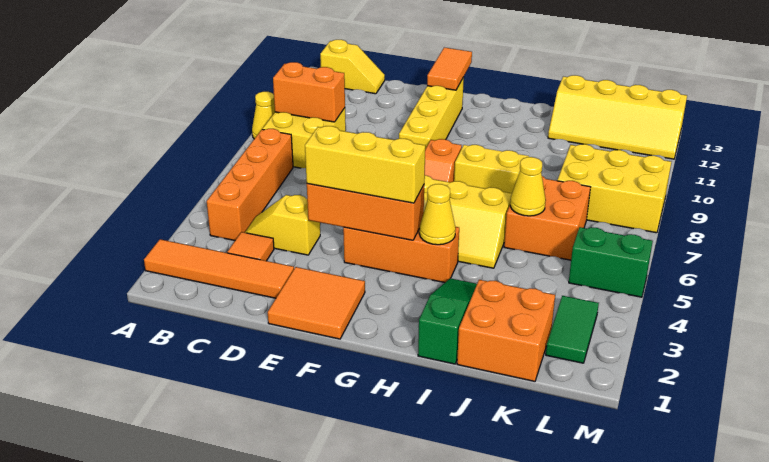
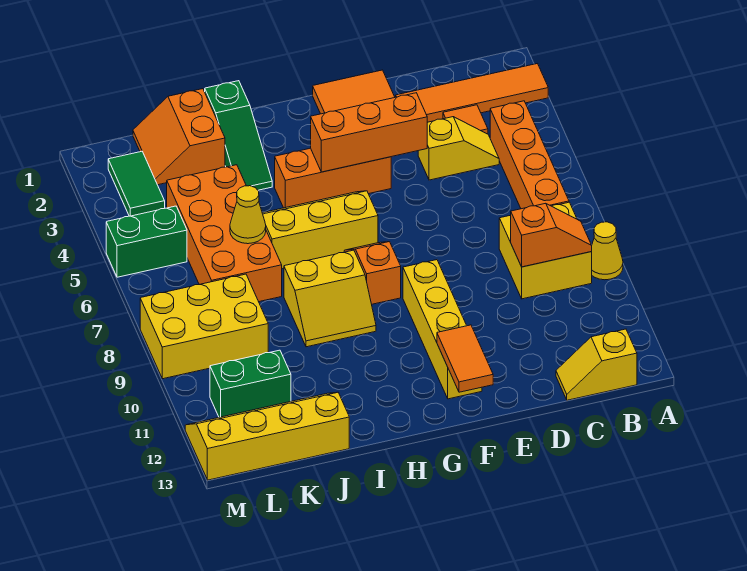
orange brick B9:C9 level 2 -> orange slope B9:C9 level 2 top C
yellow brick E4:G4 level 3 -> none
yellow cone H4 level 2 -> none
orange brick J1:K2 level 1 -> orange slope J1:K2 level 1 top J
orange brick J6:K7 level 1 -> orange brick J4:K7 level 1
none -> green brick K11:L11 level 1

